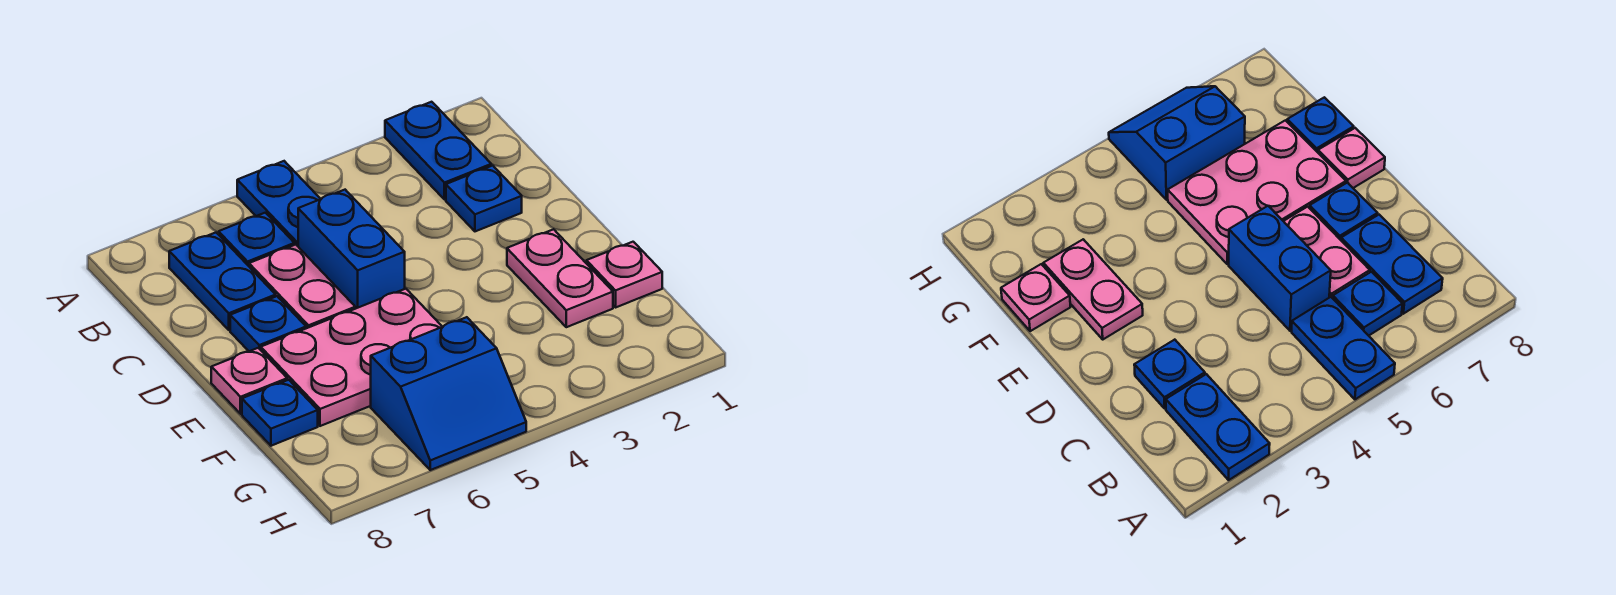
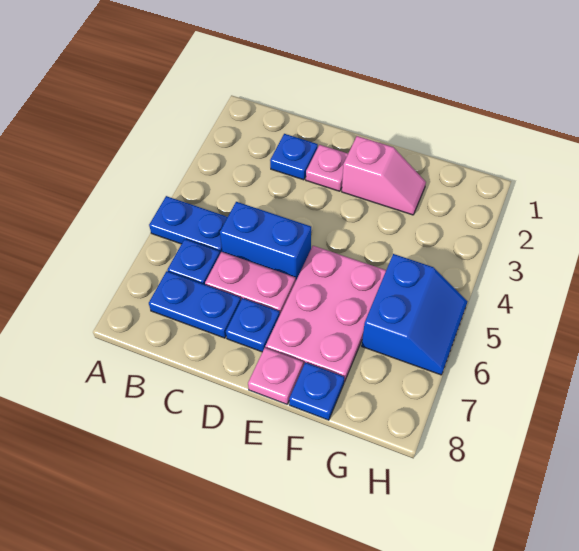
blue plate A2:B2 level 1 -> none
pink plate E2:F2 level 1 -> pink slope E2:F2 level 1 top E
pink plate F1 level 1 -> pink plate D2 level 1

